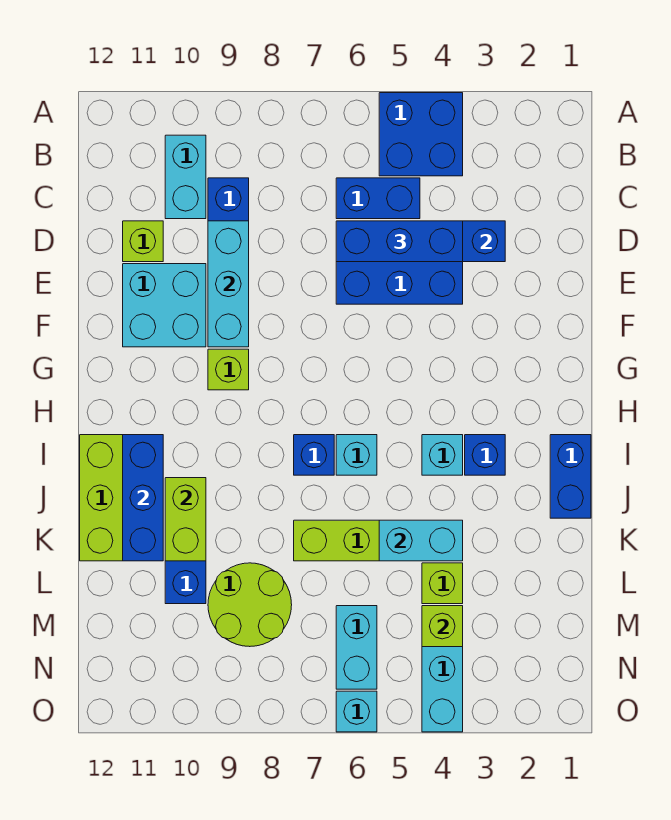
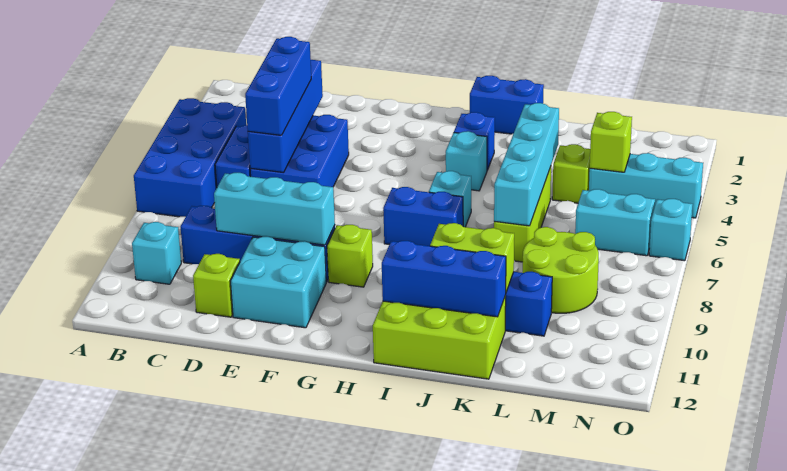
blue brick A4:B5 level 1 -> blue brick A4:B7 level 1
cyan brick B10:C10 level 1 -> cyan brick B10 level 1
blue brick I7 level 1 -> blue brick H7:I7 level 1
cyan brick K4:K5 level 2 -> cyan brick K4:K7 level 2

